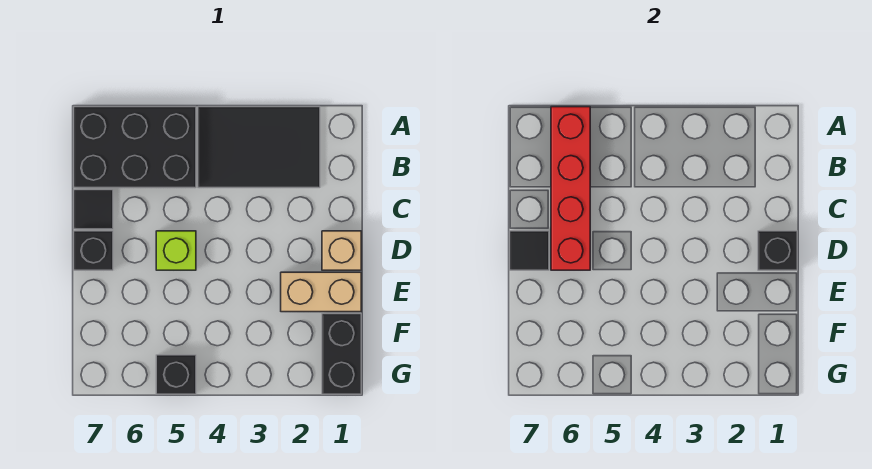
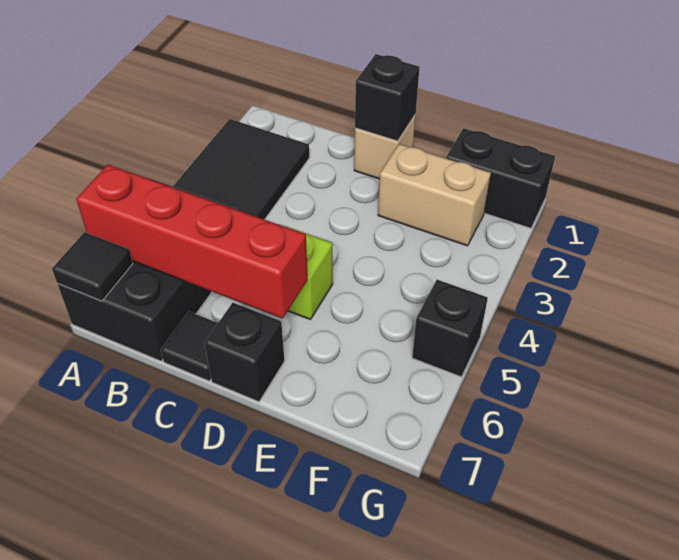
black tile D7 level 2 -> black tile A7 level 2
tan brick E1:E2 level 1 -> tan brick E2:F2 level 1

